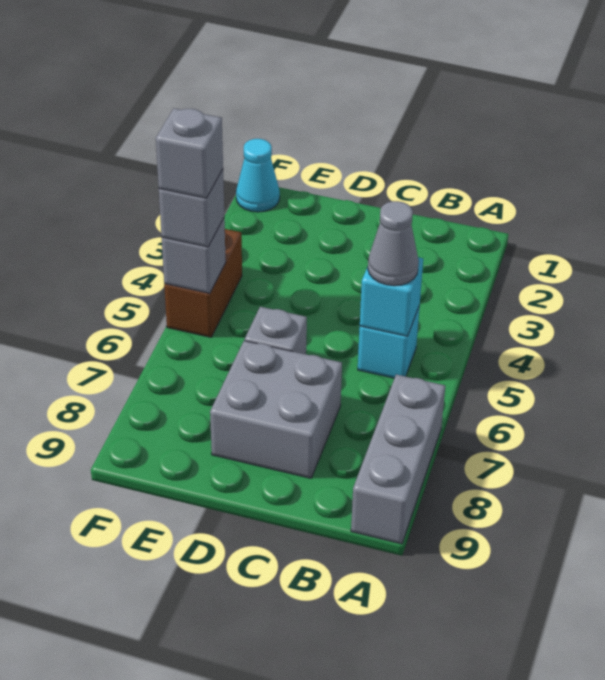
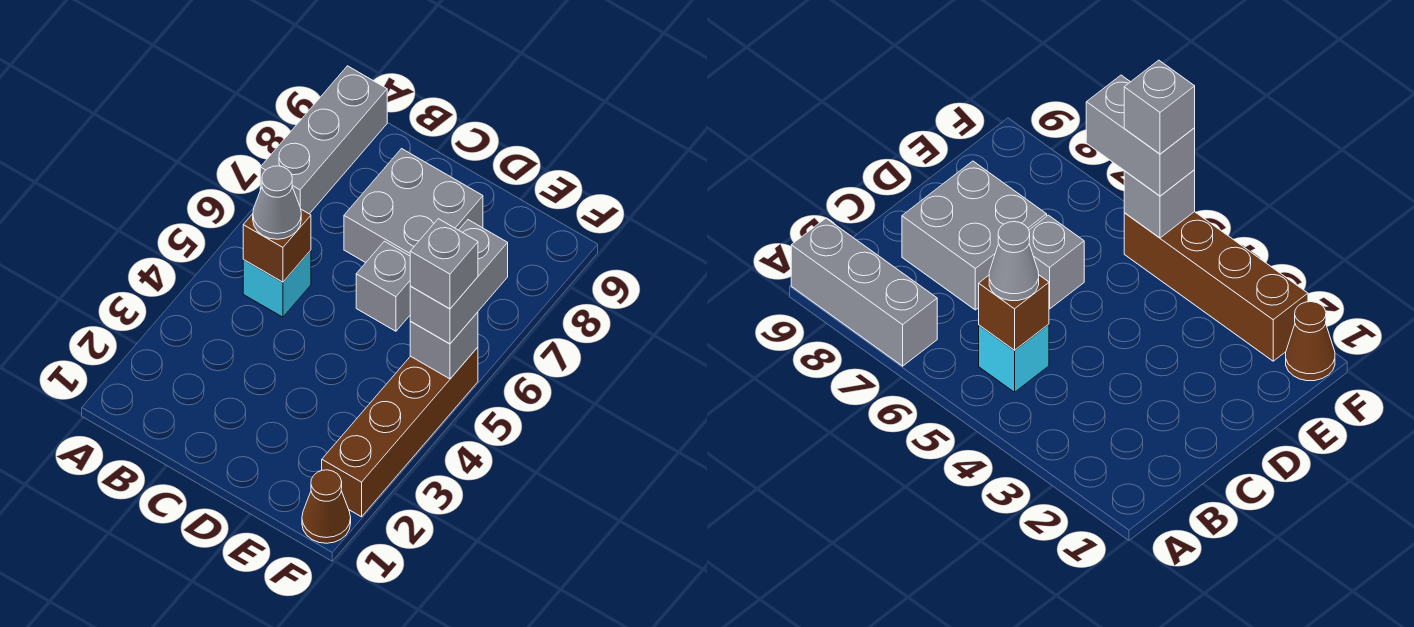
cyan brick B5 level 2 -> brown brick B5 level 2
cyan cone F1 level 1 -> brown cone F1 level 1
brown brick F4:F5 level 1 -> brown brick F2:F5 level 1
grey brick F5 level 3 -> grey brick F5:F6 level 3

